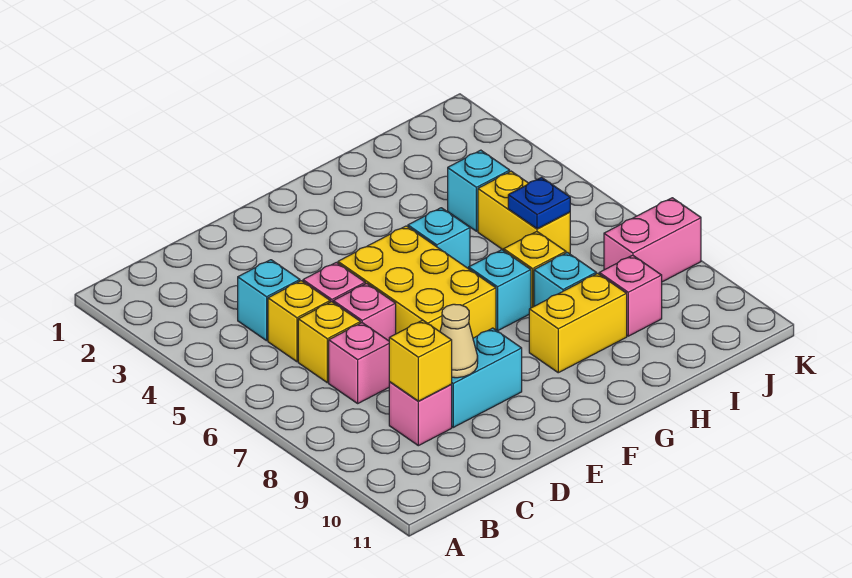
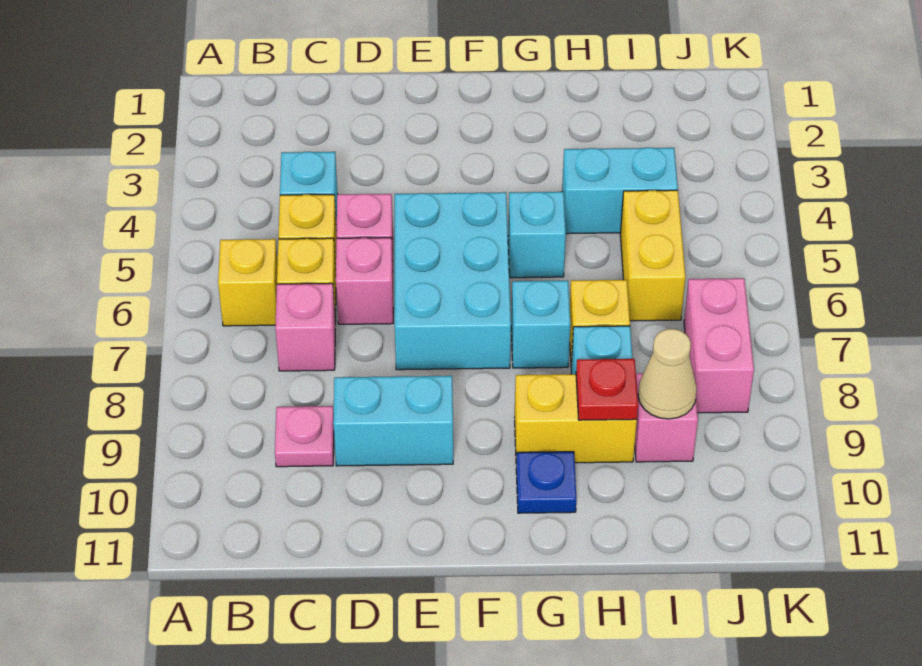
pink brick C9 level 1 -> pink plate C9 level 1
yellow brick C9 level 2 -> yellow brick B6 level 1
tan cone D9 level 2 -> tan cone I9 level 2
yellow brick E5:F7 level 1 -> cyan brick E5:F7 level 1
none -> red plate H9 level 2
cyan brick I4 level 1 -> cyan brick H4:I4 level 1
blue plate I6 level 2 -> blue plate G10 level 1
pink brick J8:K8 level 1 -> pink brick J7:J8 level 1

